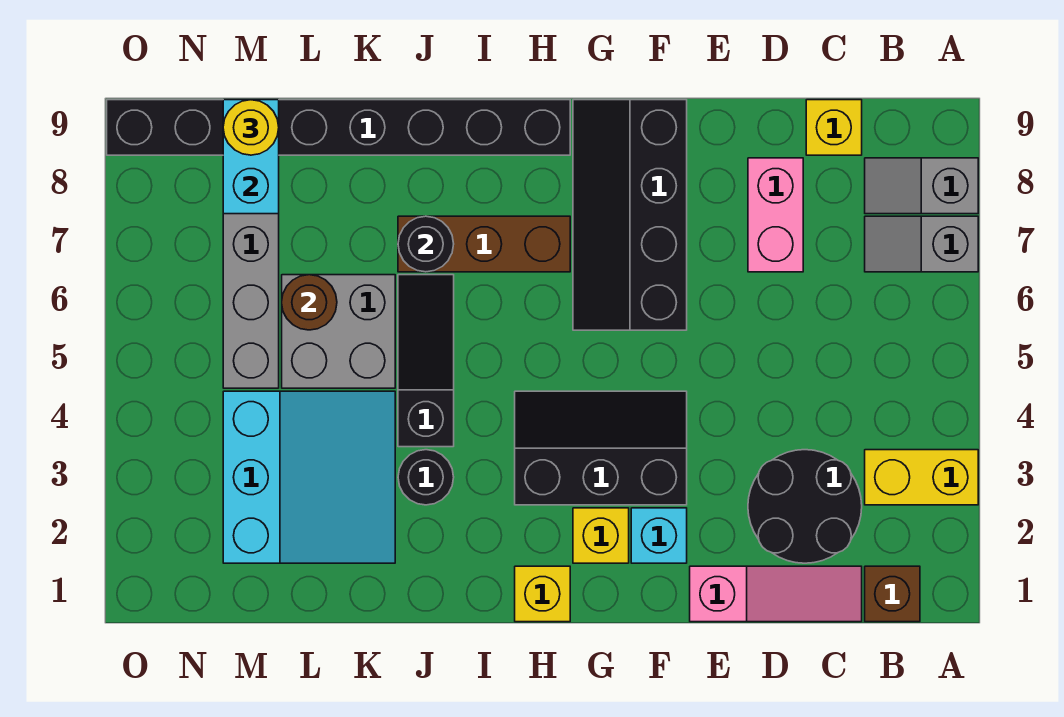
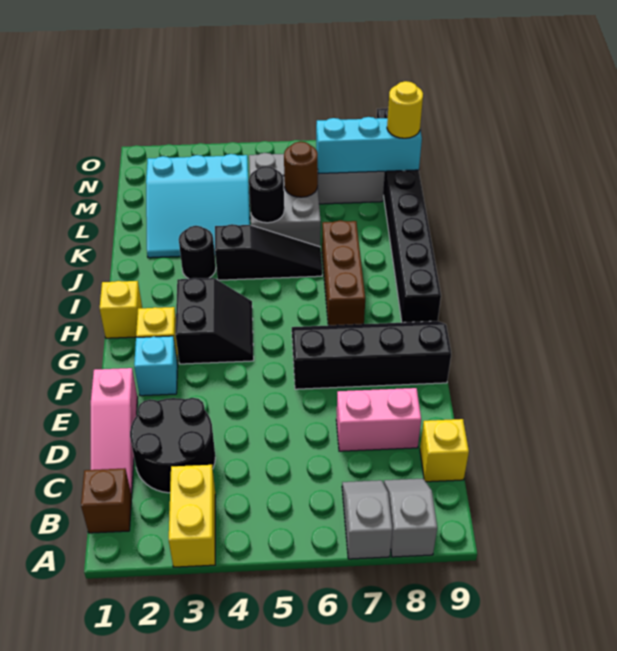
black slope F3:H4 level 1 top 3 -> black slope G3:H4 level 1 top 3
black round brick J7 level 2 -> black round brick K5 level 2
cyan brick M8:M9 level 2 -> cyan brick M7:M9 level 2

